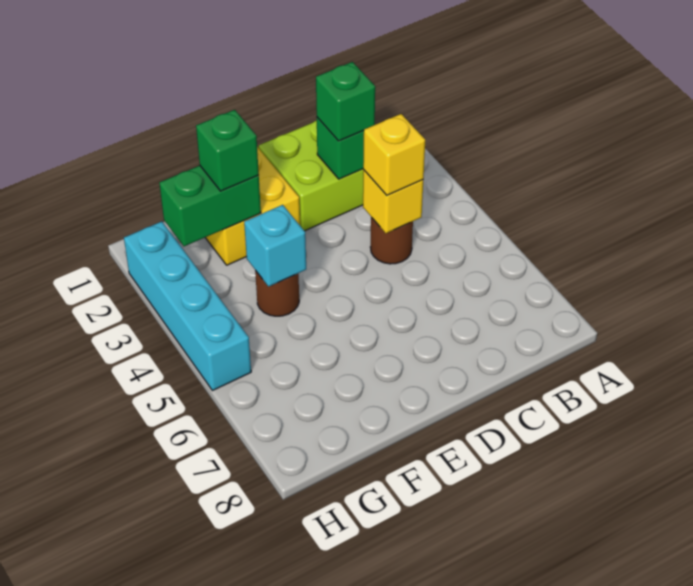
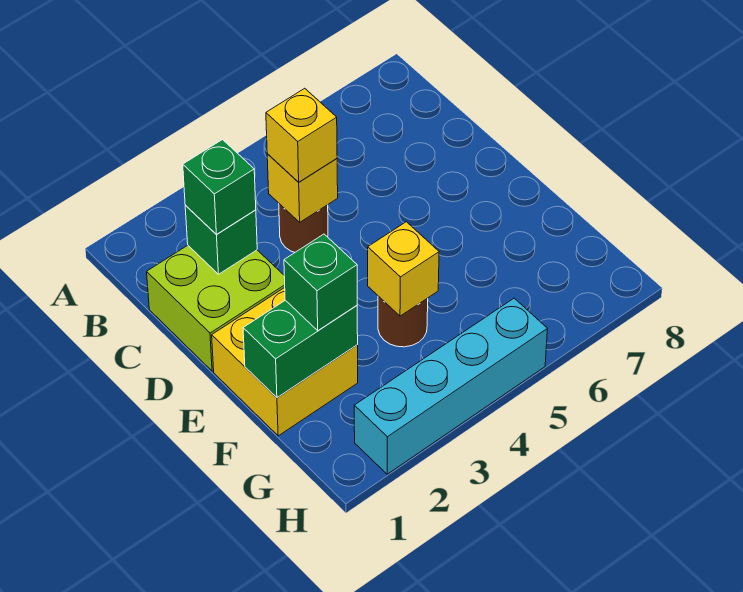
green brick F2:G2 level 2 -> green brick F1:F2 level 2
cyan brick F4 level 2 -> yellow brick F4 level 2

